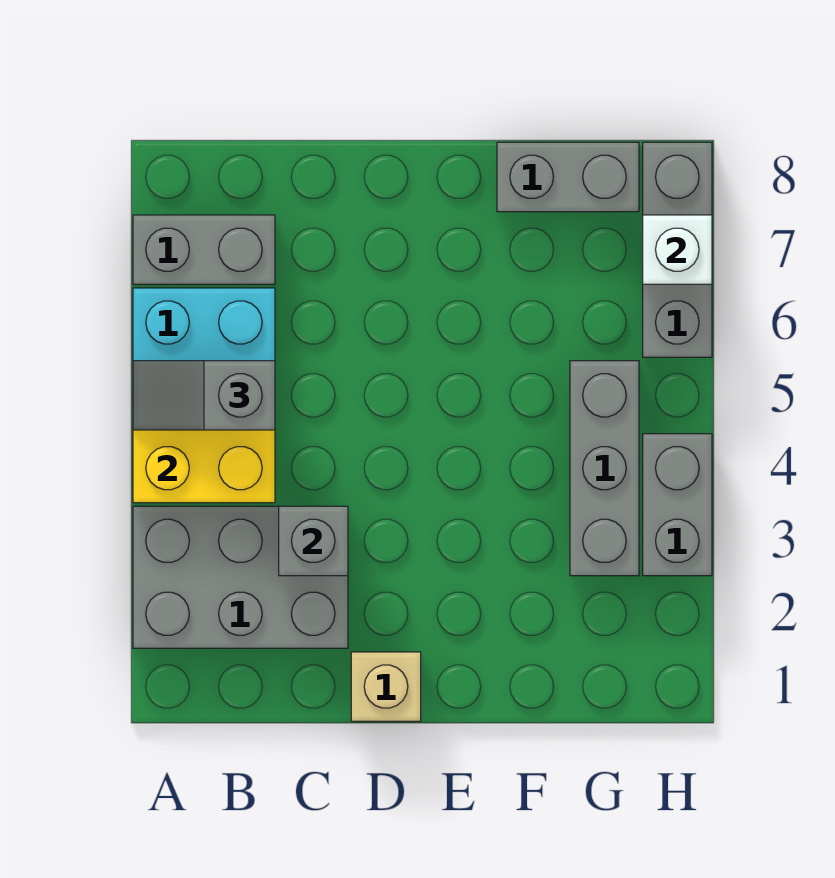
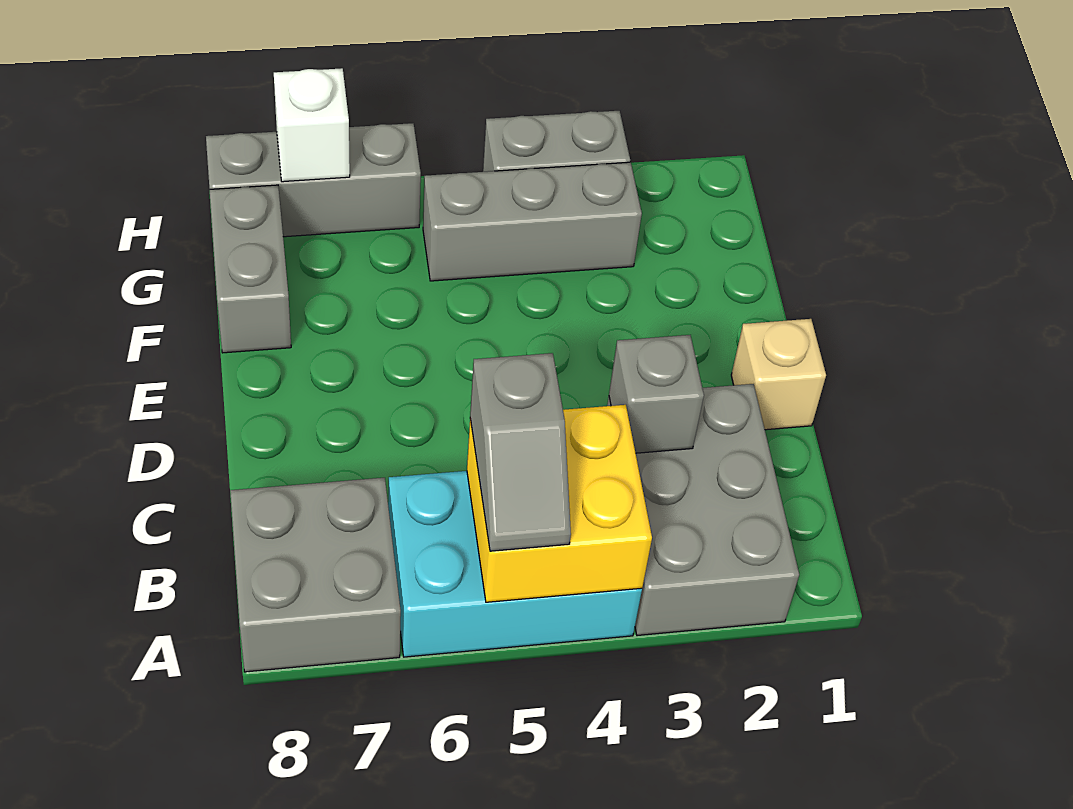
grey brick A7:B7 level 1 -> grey brick A7:B8 level 1

